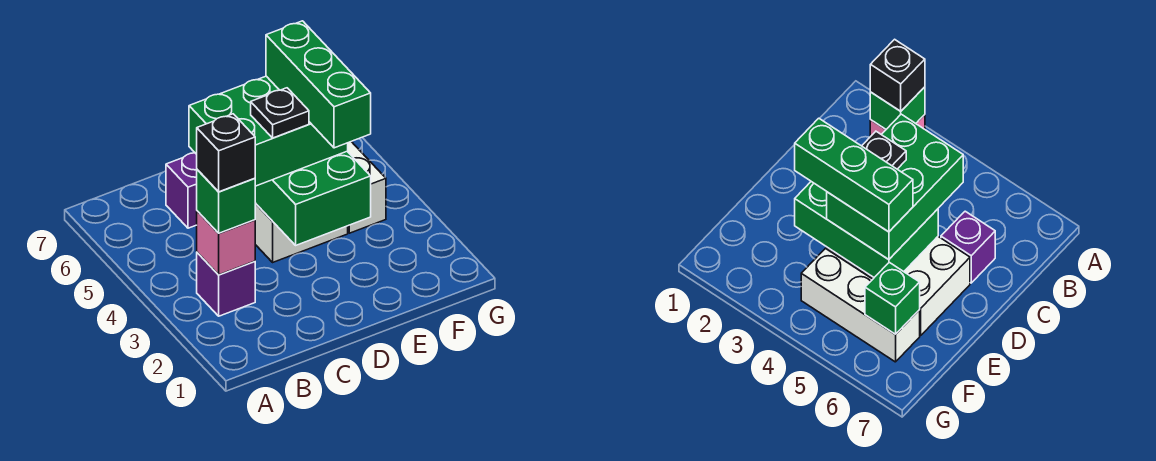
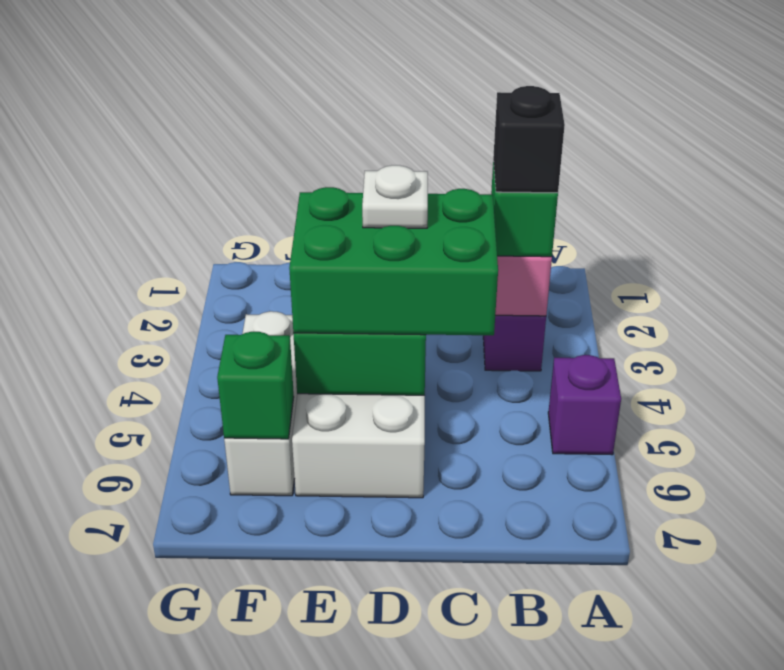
purple brick C6 level 1 -> purple brick A5 level 1
black plate D4 level 4 -> white plate D4 level 4
green brick E3:E5 level 4 -> none

